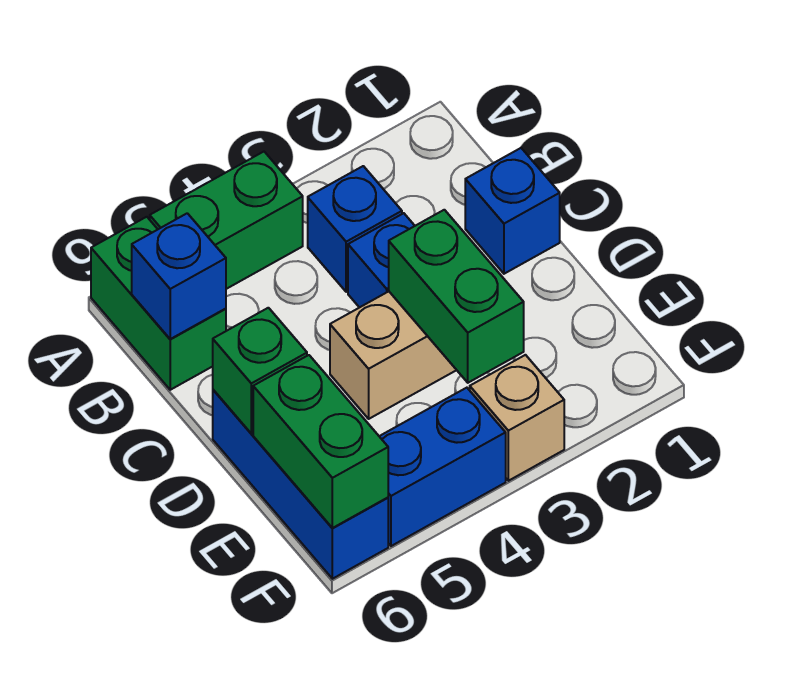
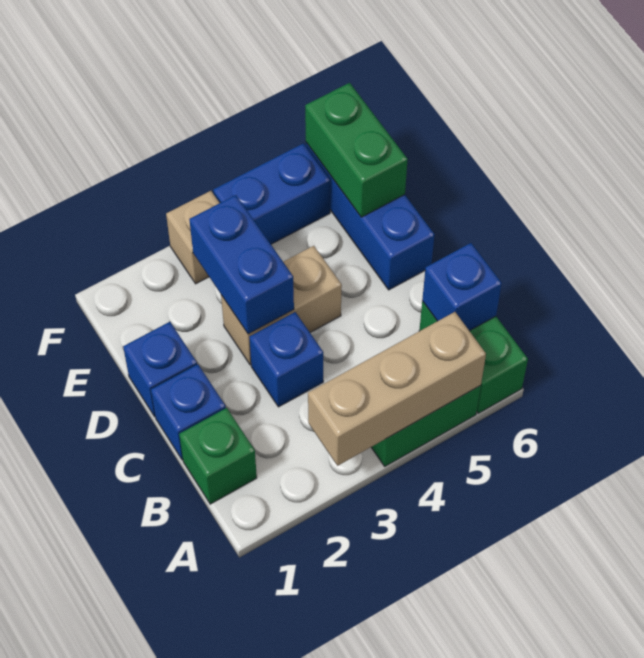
none -> tan brick A3:A5 level 2
blue brick B3 level 1 -> blue brick D1 level 1
green brick D3:E3 level 2 -> blue brick D3:E3 level 2
green brick D6 level 2 -> green brick B1 level 1

